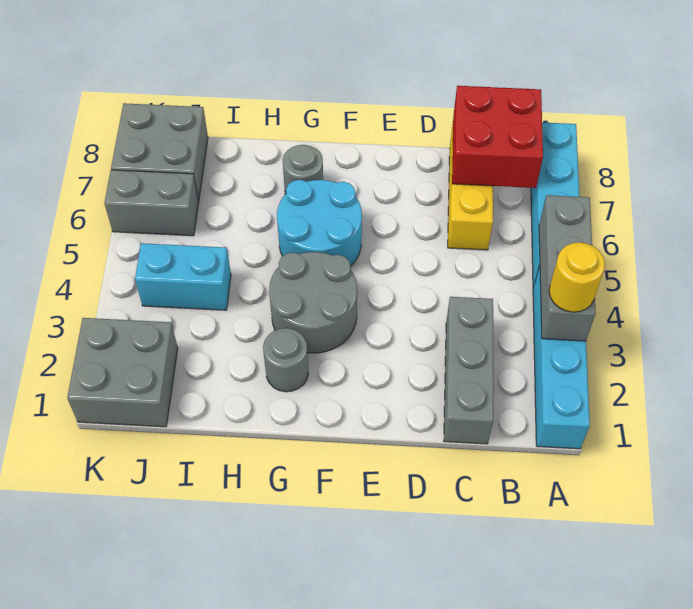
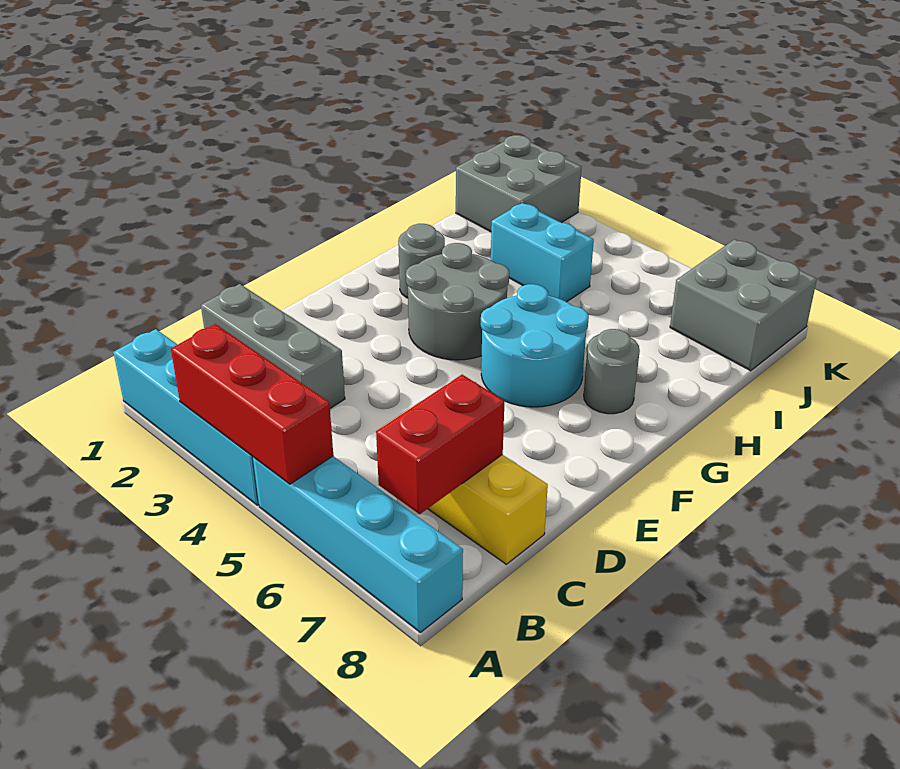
grey brick A3:A5 level 2 -> red brick A3:A5 level 2
yellow round brick A3 level 3 -> none
red brick B7:C8 level 2 -> red brick B7:C7 level 2
cyan brick I4:J4 level 1 -> cyan brick I3:I4 level 1
grey brick J6:K6 level 1 -> none

